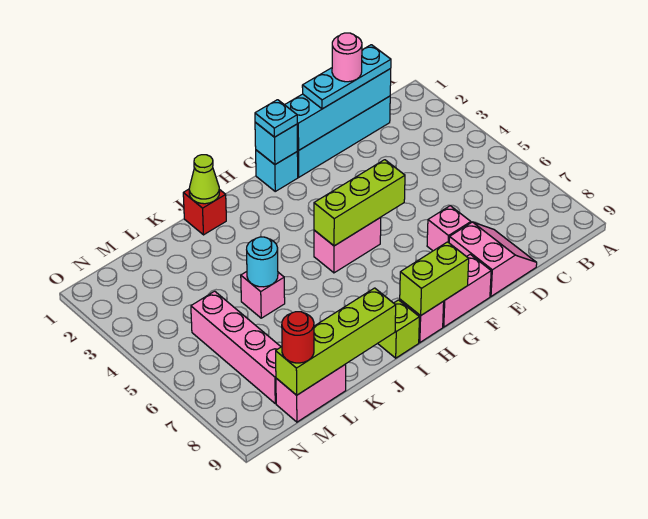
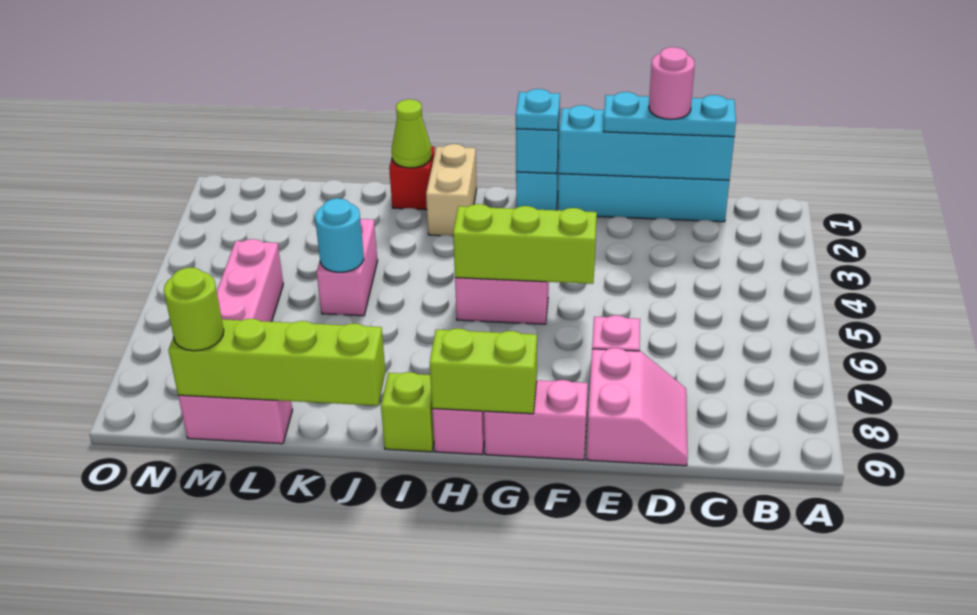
none -> tan brick I1:I2 level 1
pink brick K5 level 1 -> pink brick K4:K5 level 1
red round brick M9 level 3 -> lime round brick M9 level 3

